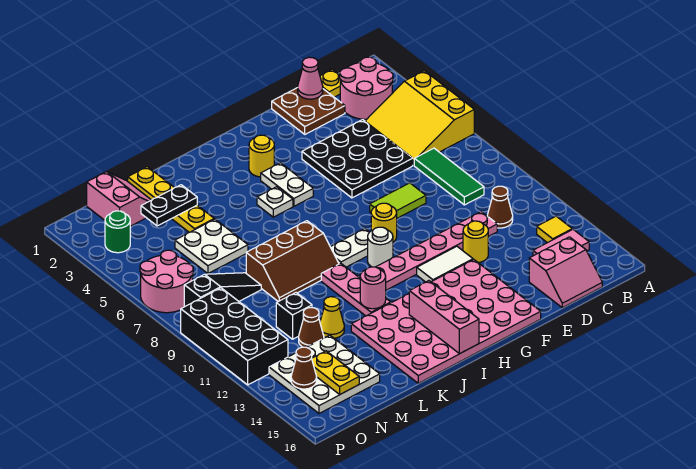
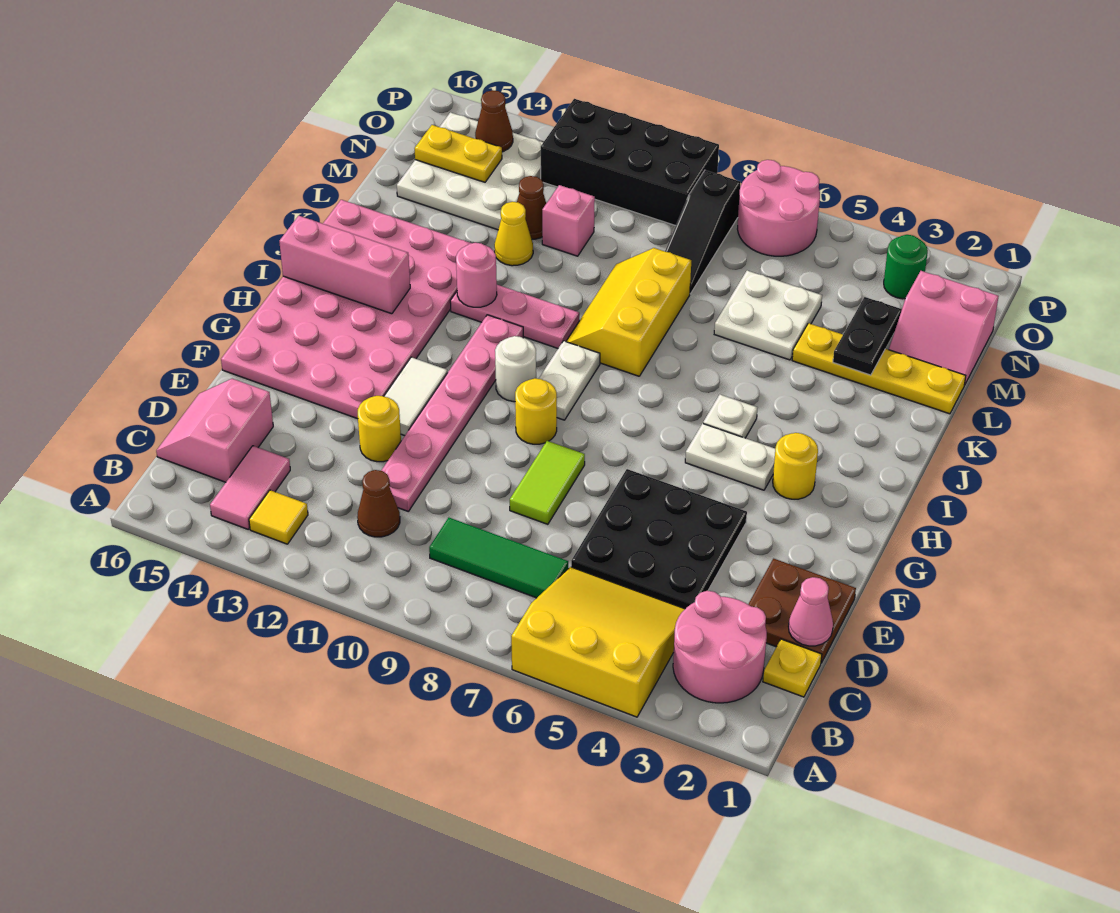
brown slope J8:L9 level 1 top 8 -> yellow slope J8:L9 level 1 top 8
black brick M11 level 1 -> pink brick M11 level 1

